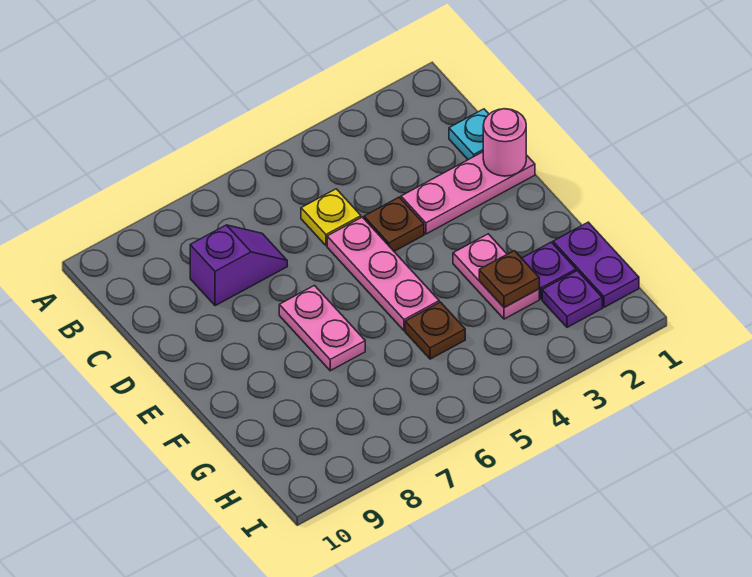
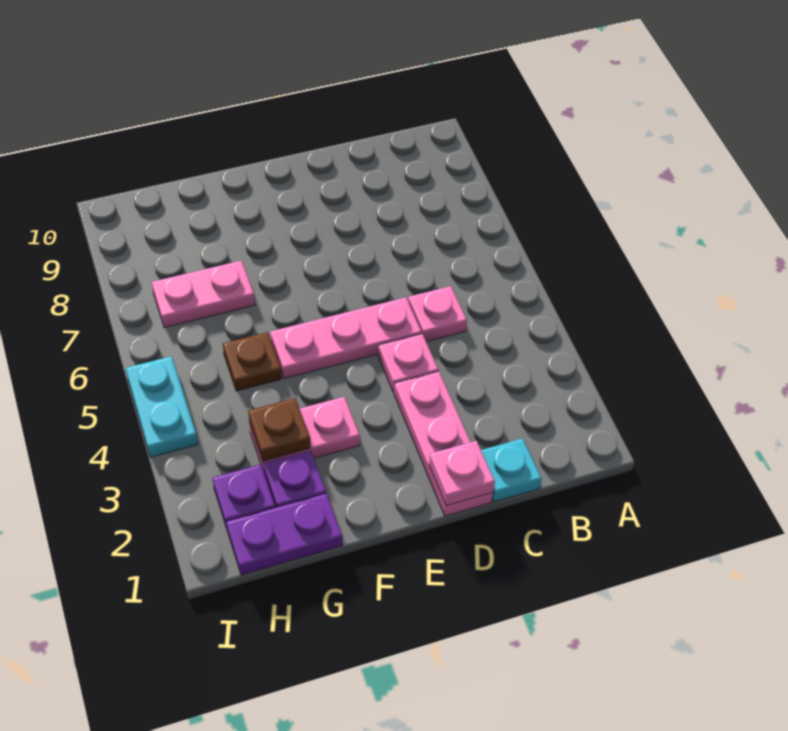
yellow plate C5 level 1 -> pink plate C5 level 1
purple slope C7:C8 level 1 top 8 -> none
pink round brick D1 level 2 -> pink plate D1 level 2
brown plate D4 level 1 -> pink plate D4 level 1
pink plate E7:F7 level 1 -> pink plate G7:H7 level 1
none -> cyan plate I4:I5 level 1

